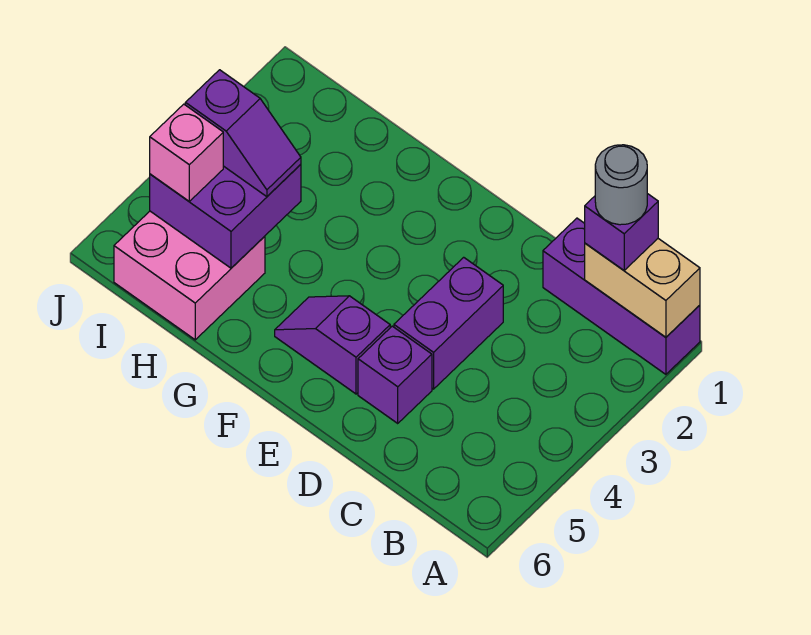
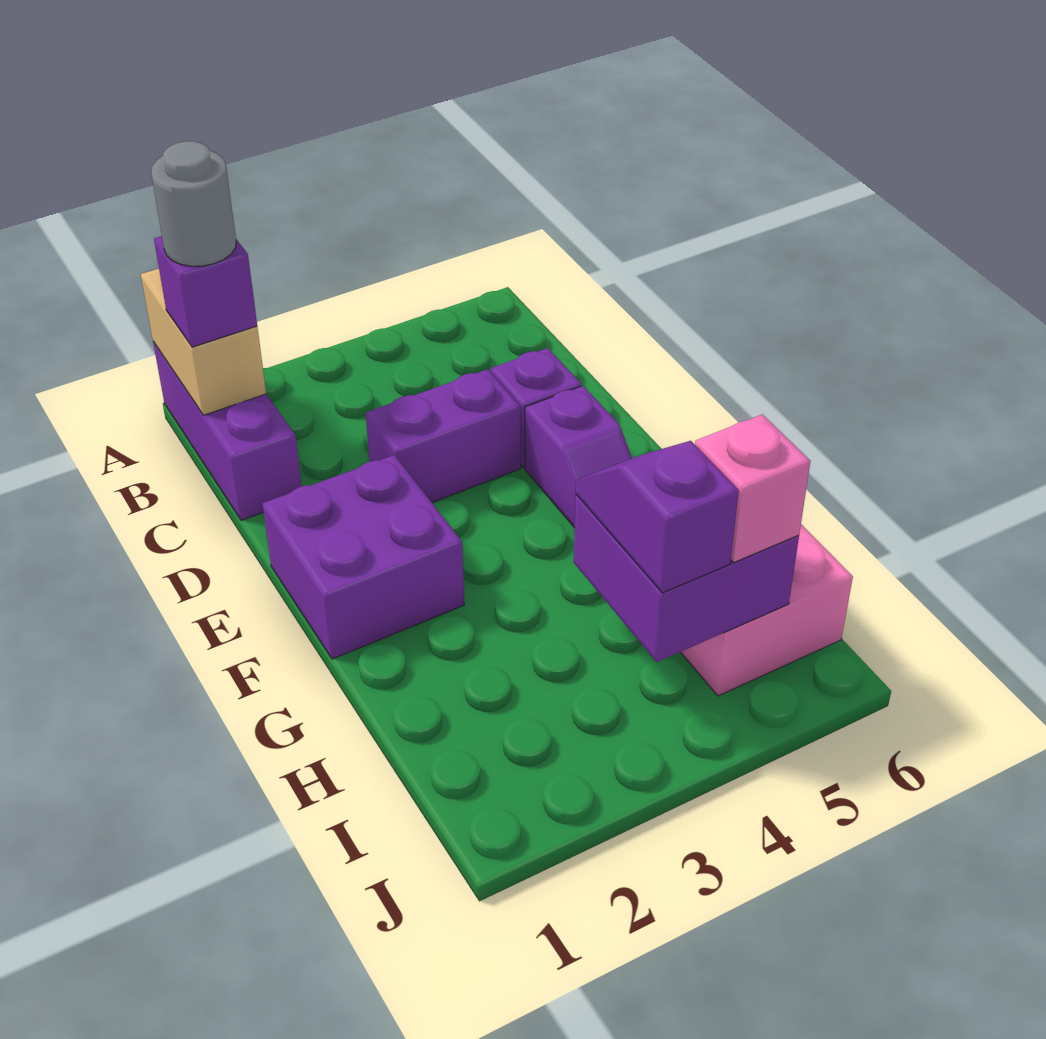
none -> purple brick E1:F2 level 1

